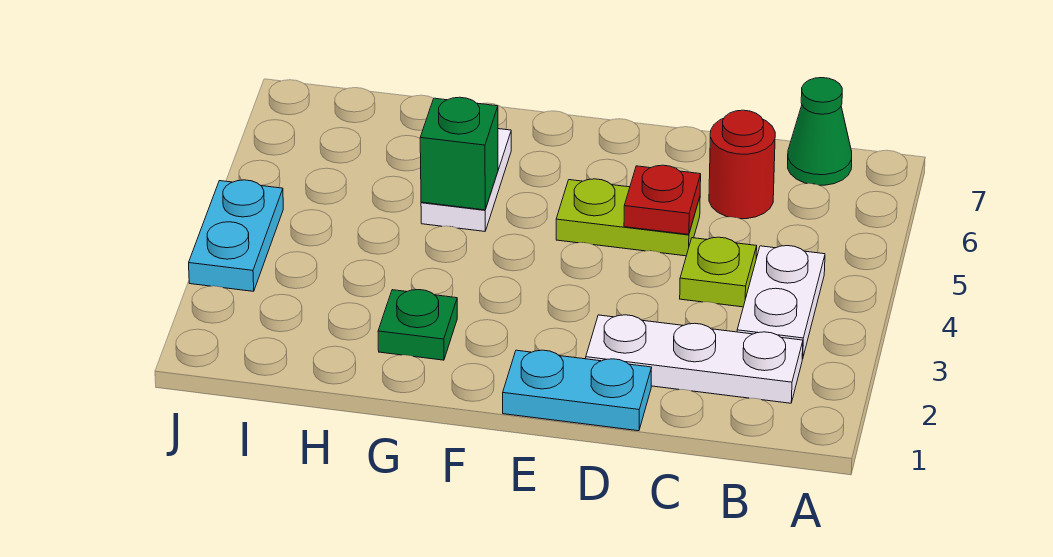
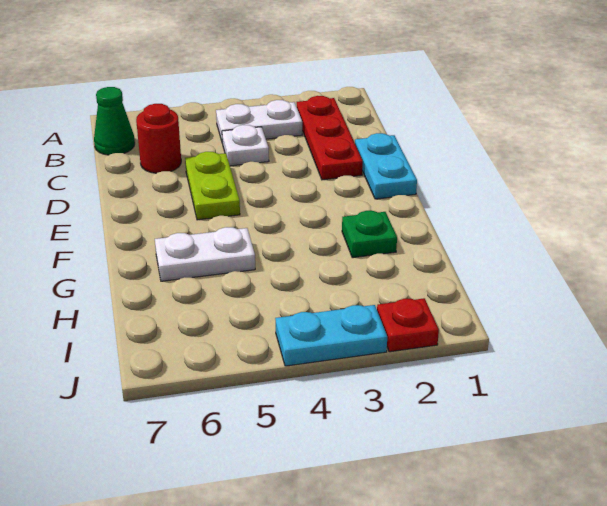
white plate B2:D2 level 1 -> red plate B2:D2 level 1
lime plate C4 level 1 -> white plate C4 level 1
red plate D5 level 2 -> red plate J2 level 1
green brick G5 level 2 -> none

